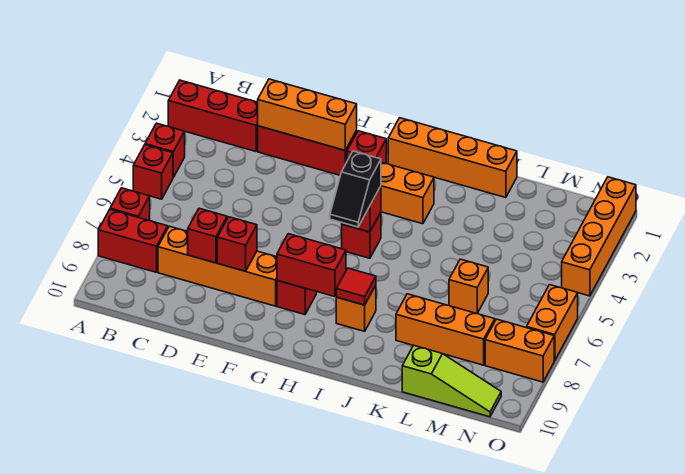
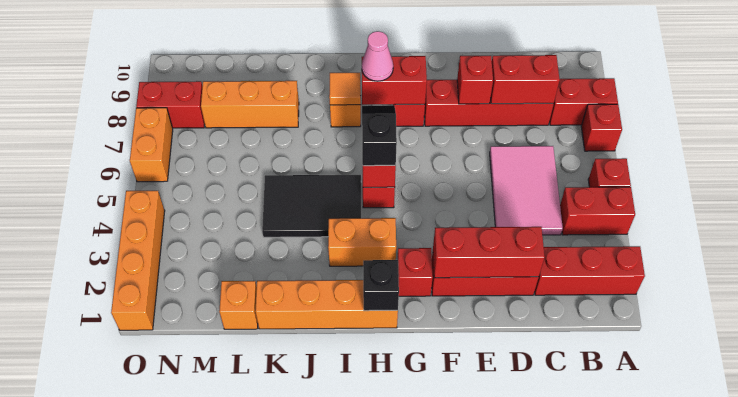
red brick A4 level 1 -> red brick A4:B4 level 1
none -> pink tile C4:D6 level 1
orange brick C8:F8 level 1 -> red brick C8:F8 level 1
orange brick D2:F2 level 2 -> red brick D2:F2 level 2
red brick D8 level 2 -> red brick C8:D8 level 2
none -> black brick H1 level 2
none -> pink cone H8 level 3
none -> black tile I4:K5 level 1
red tile I8 level 2 -> orange tile I8 level 2
orange brick L6 level 1 -> orange brick L1 level 1
lime slope L10:N10 level 1 top L -> none
orange brick N8:O8 level 1 -> red brick N8:O8 level 1

